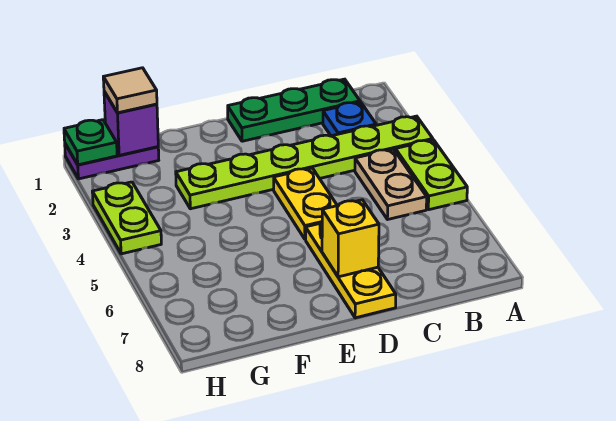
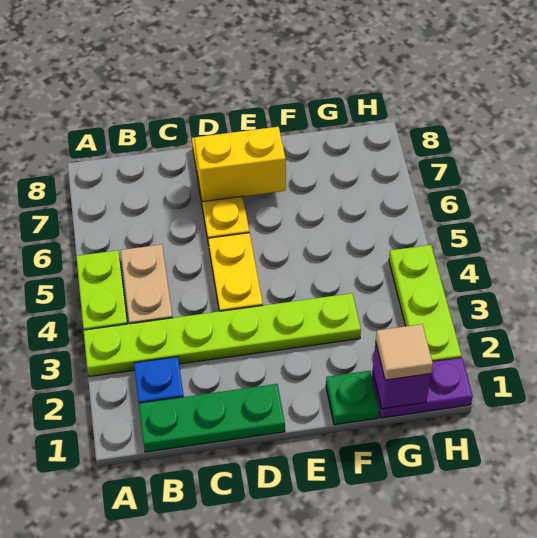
yellow brick D7 level 2 -> yellow brick D7:E7 level 2
green plate H1 level 2 -> green plate F1 level 1
lime plate H3:H4 level 1 -> lime plate H2:H4 level 1

